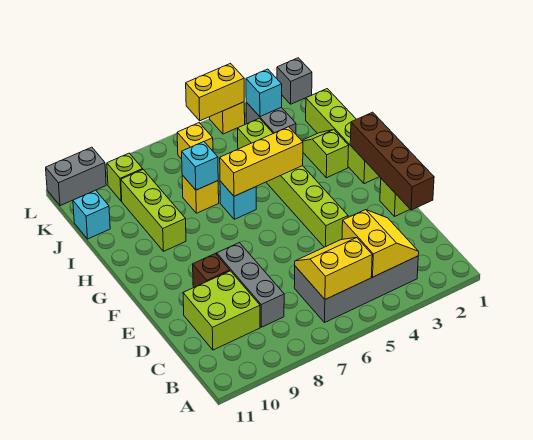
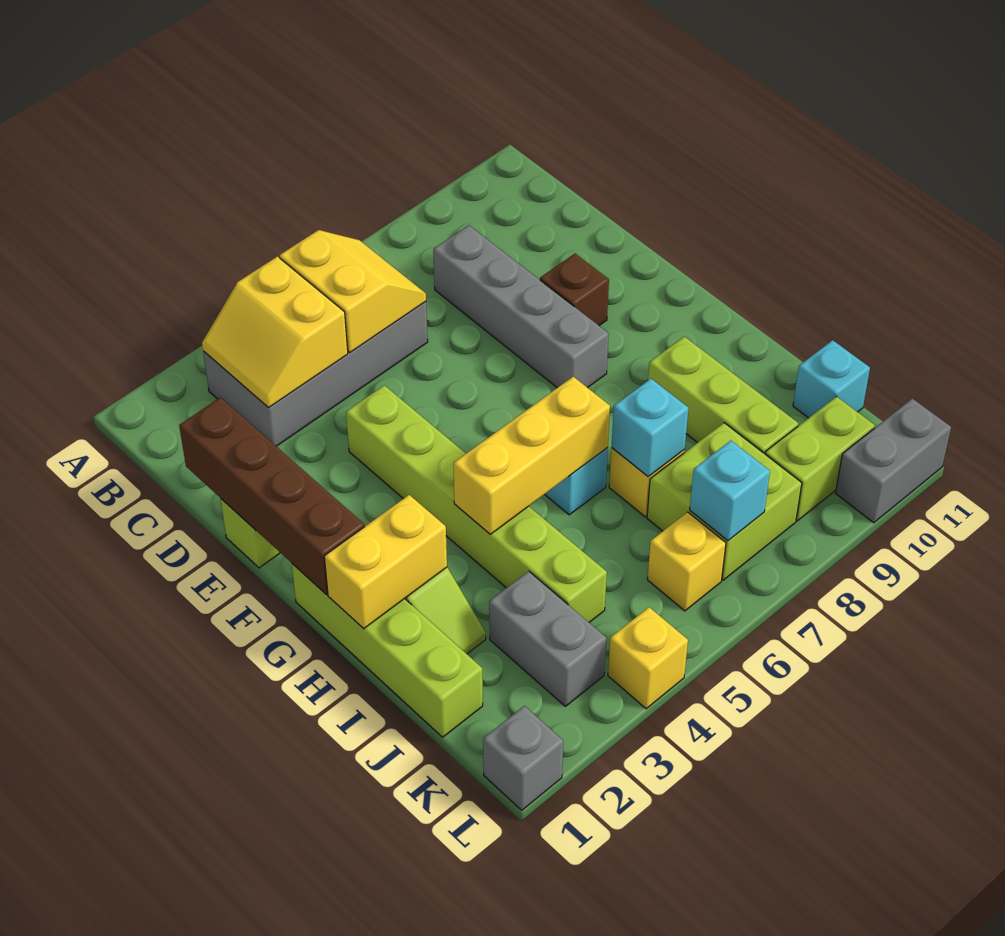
yellow slope B5:C6 level 2 top B -> yellow slope B5:C6 level 2 top 5
grey brick C8:E8 level 1 -> grey brick C8:F8 level 1
lime brick C9:D10 level 1 -> lime brick J7:K8 level 1
cyan brick K3 level 2 -> cyan brick K7 level 2
lime brick K9 level 1 -> lime brick K9:K10 level 1
yellow brick L4:L5 level 2 -> yellow brick H1:H2 level 2

